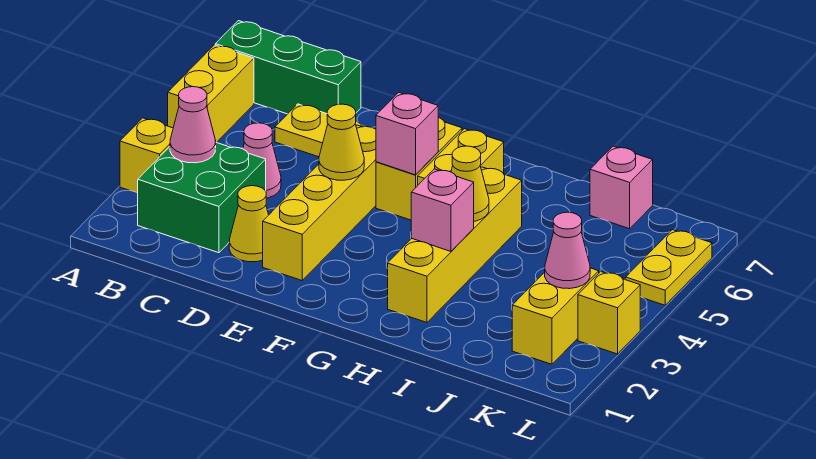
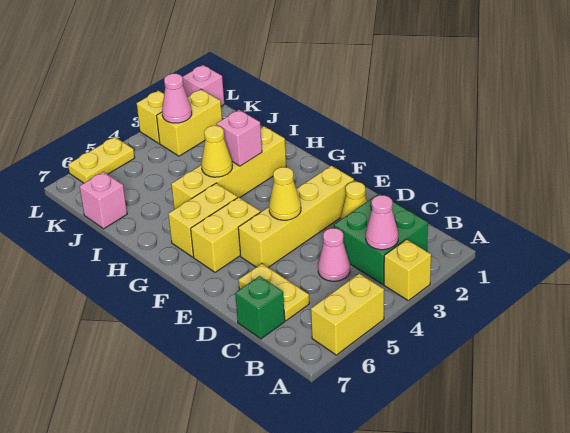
green brick A7:C7 level 1 -> green brick C7 level 1
pink brick F5 level 2 -> pink brick L1 level 1

